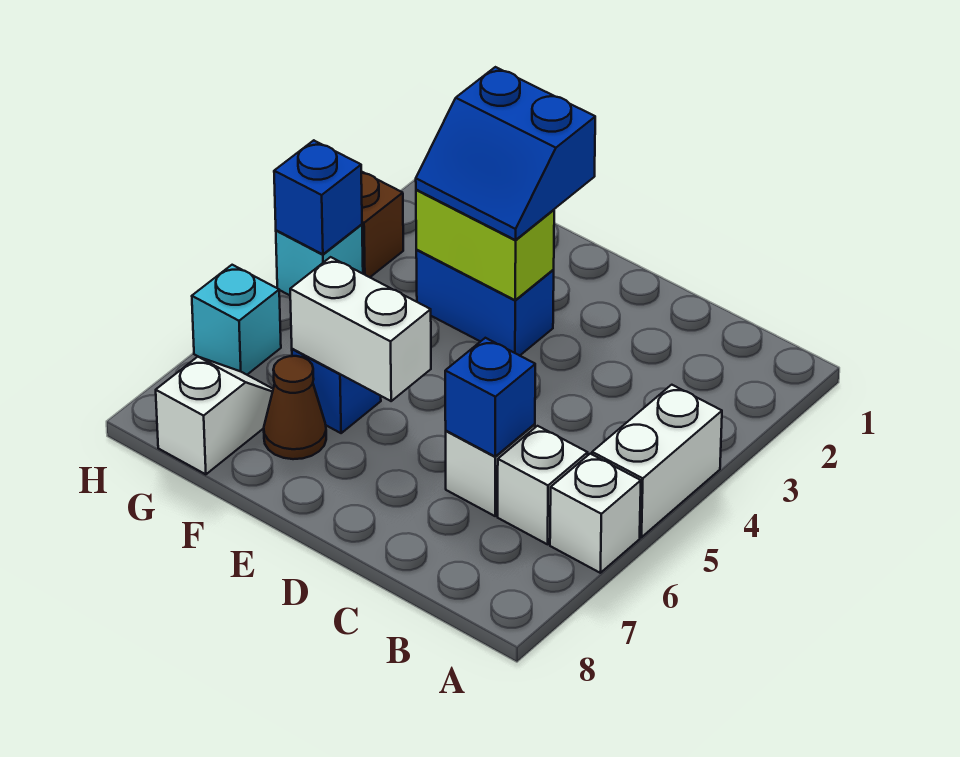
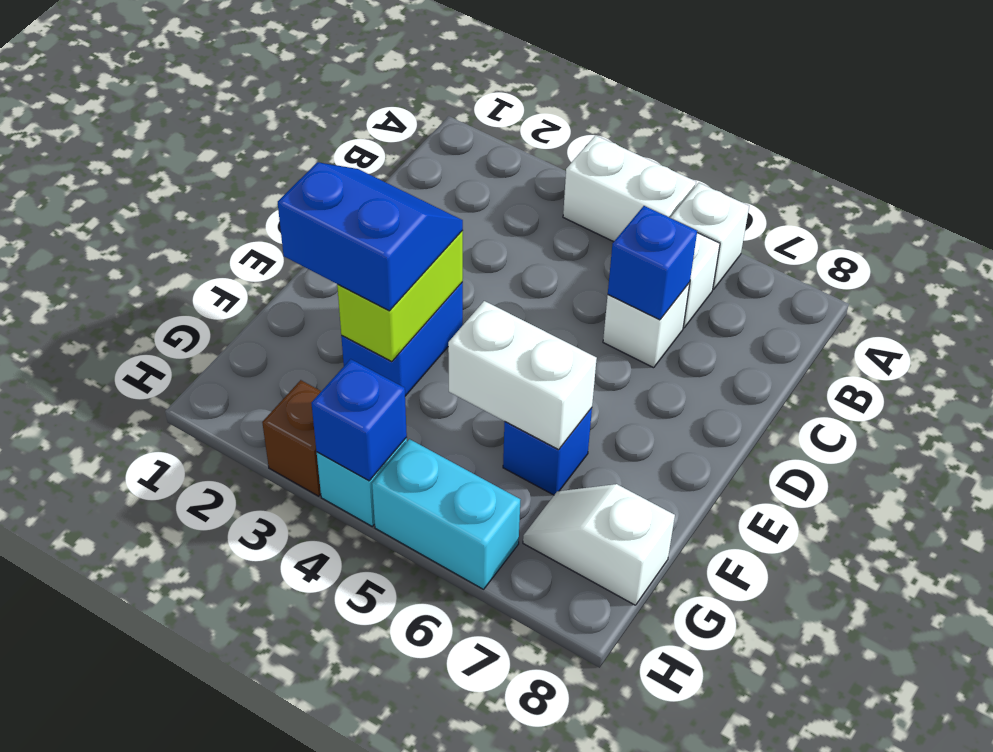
blue slope E2:F3 level 3 top 2 -> blue slope E2:F3 level 3 top F
white brick E6:F6 level 2 -> white brick F5:F6 level 2
brown cone F7 level 1 -> none
cyan brick H6 level 1 -> cyan brick H5:H6 level 1

